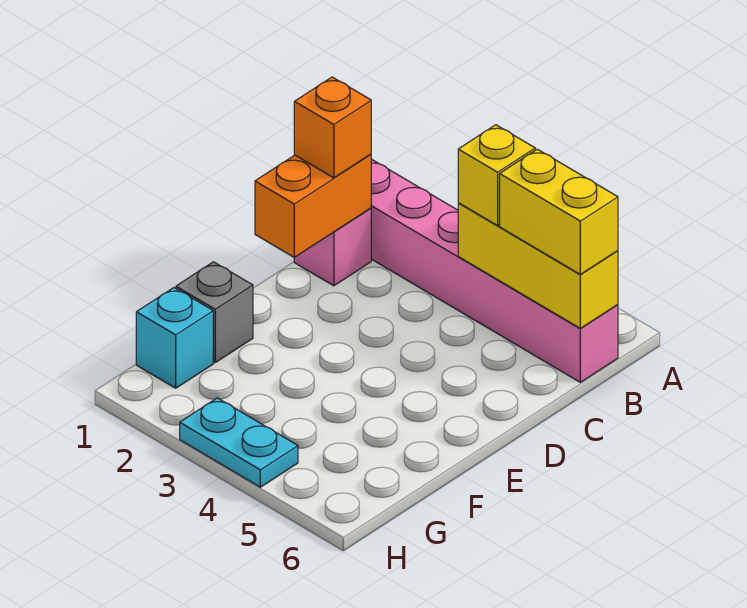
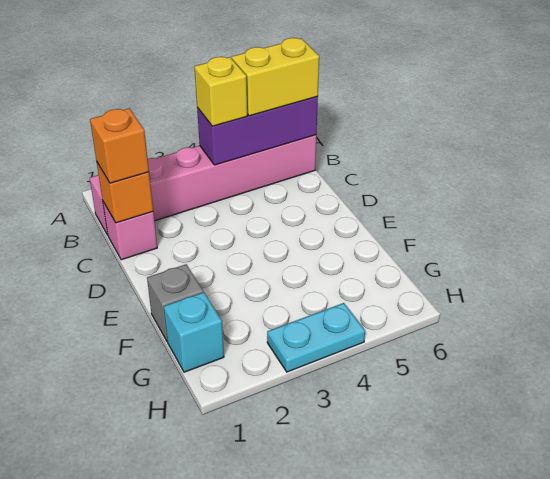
yellow brick B4:B6 level 2 -> purple brick B4:B6 level 2
orange brick C1:D1 level 2 -> orange brick C1 level 2

